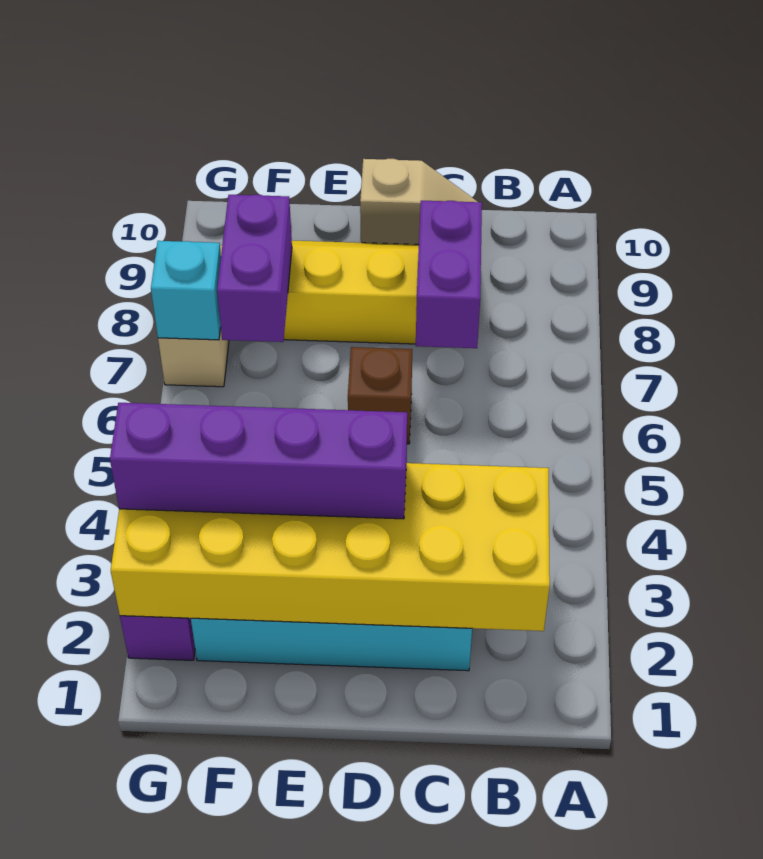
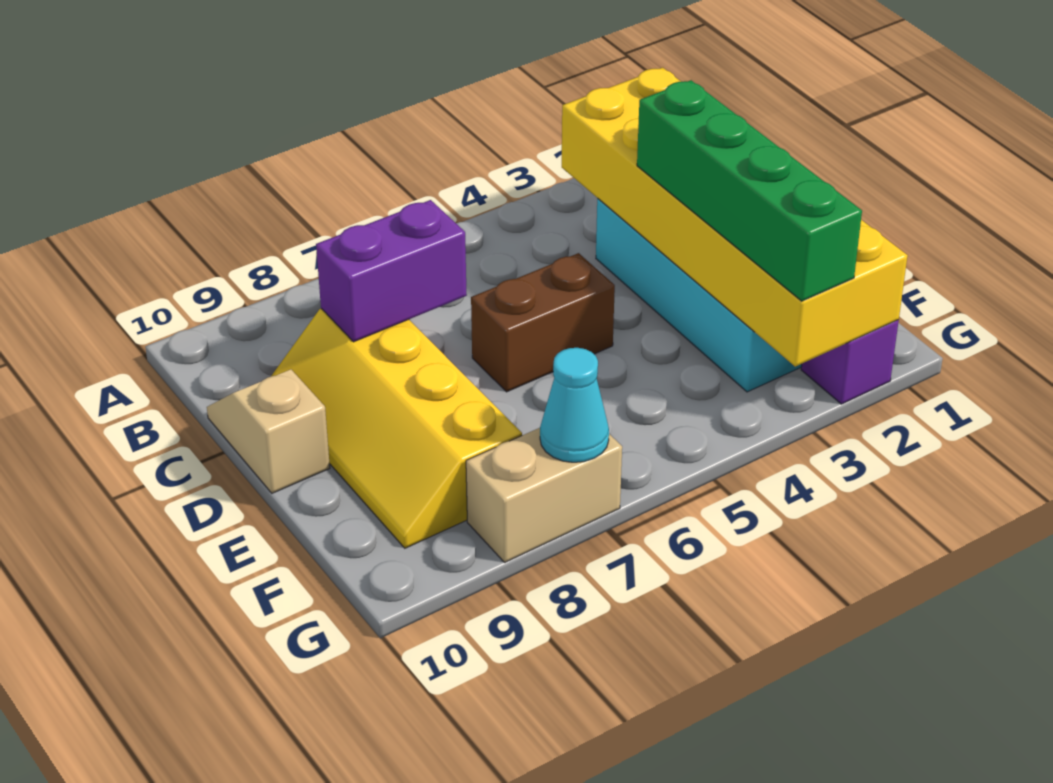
purple brick D3:G3 level 3 -> green brick D3:G3 level 3
brown brick D6 level 1 -> brown brick D5:D6 level 1
purple brick F7:F8 level 2 -> none
cyan brick G7 level 2 -> cyan cone G7 level 2

